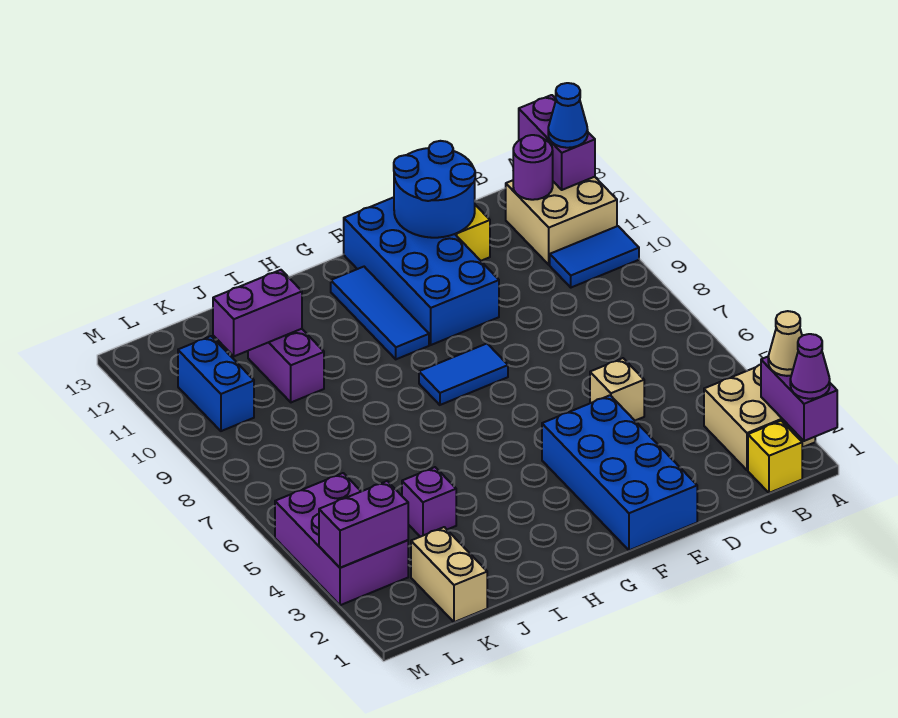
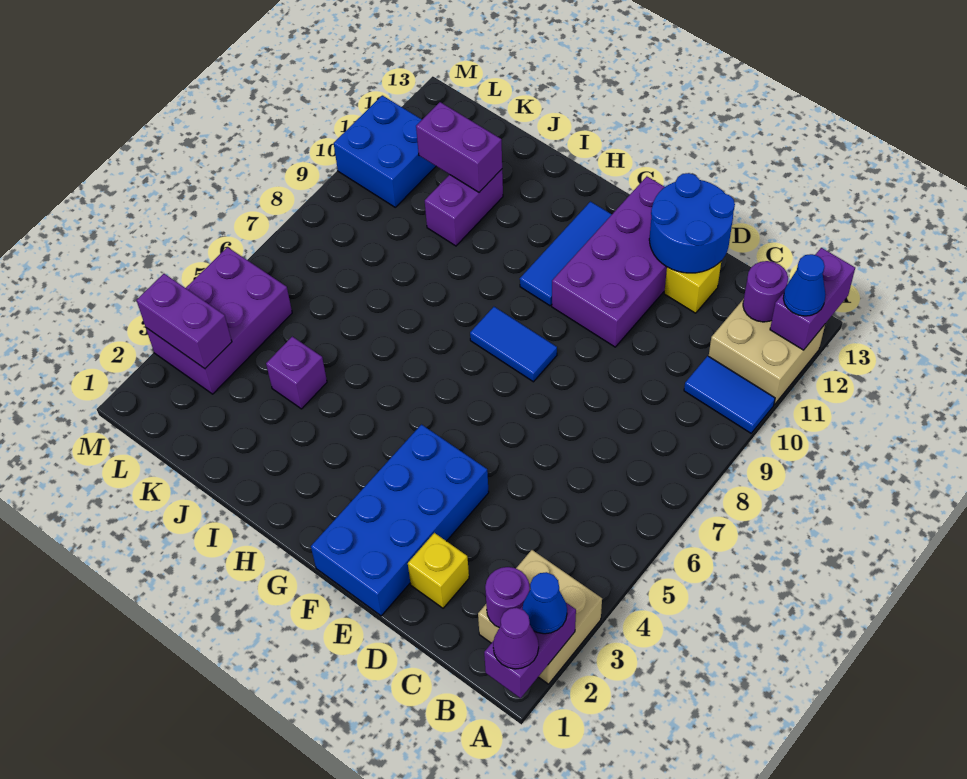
tan cone A2 level 3 -> blue cone A2 level 3
yellow brick B1 level 1 -> yellow brick D2 level 1
none -> purple round brick B2 level 2
tan brick D5 level 1 -> none
blue brick E10:F13 level 1 -> purple brick E10:F13 level 1
tan brick K1:K2 level 1 -> none
blue brick L10:L11 level 1 -> blue brick L10:M11 level 1

